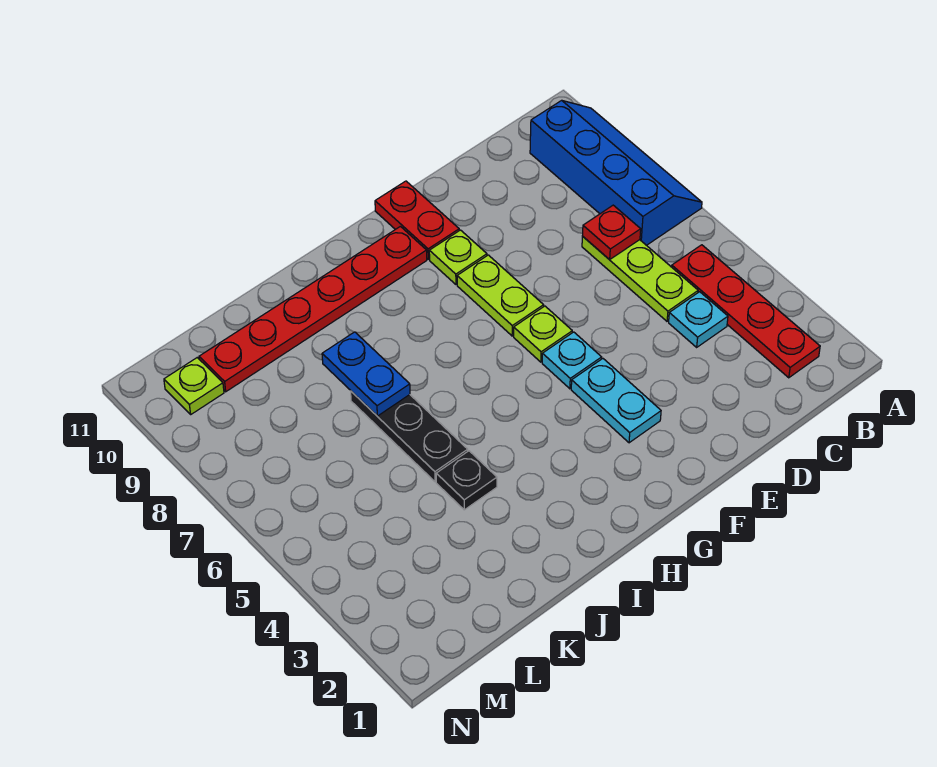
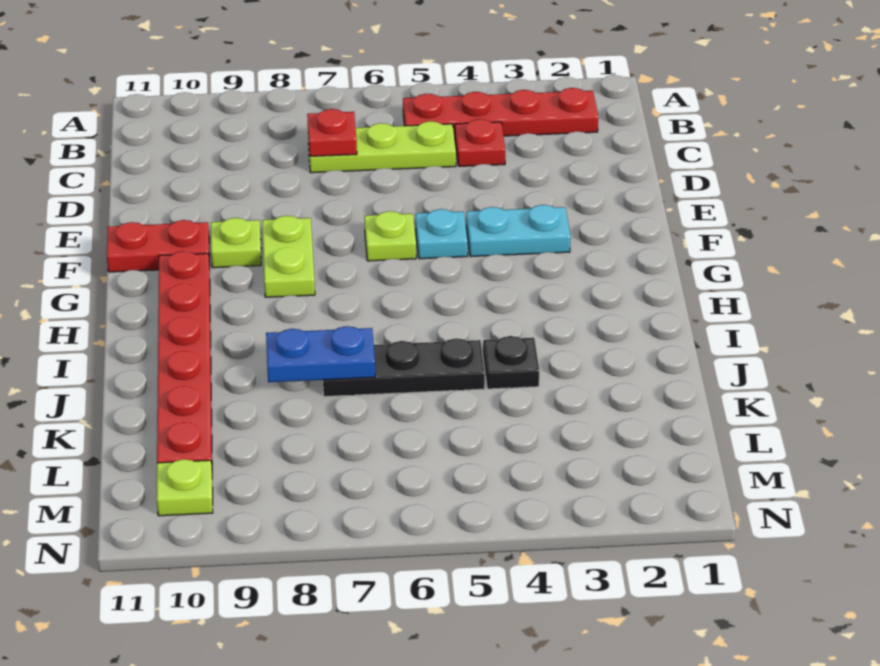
blue slope A7:B10 level 1 top B -> none
cyan plate C4 level 1 -> red plate C4 level 1
lime plate F7:F8 level 1 -> lime plate F8:G8 level 1

